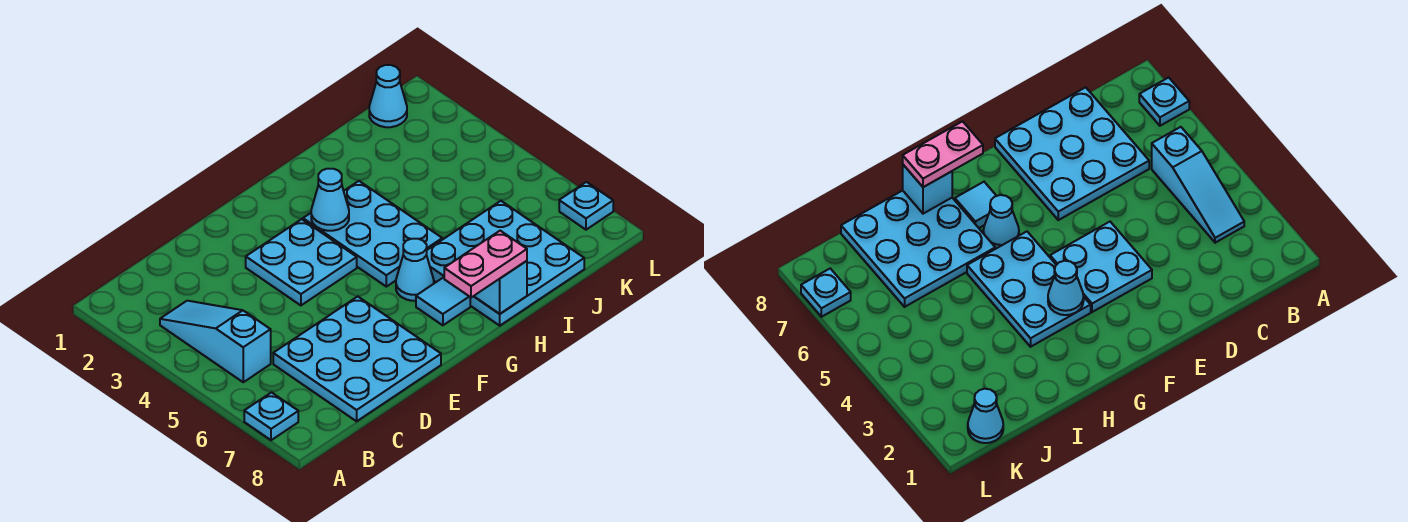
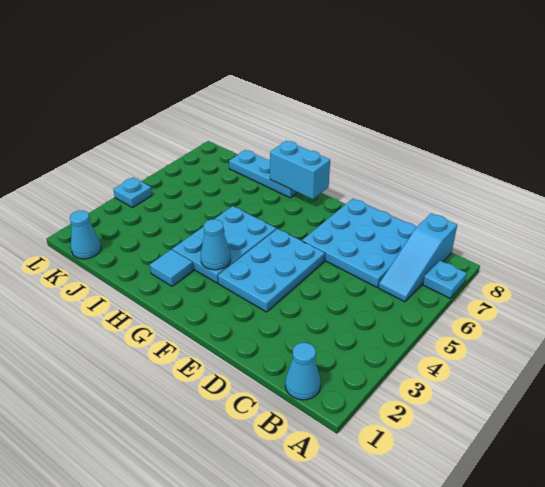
cyan slope B3:B5 level 1 top 5 -> cyan slope B6:B8 level 1 top 8
cyan plate E3:F4 level 1 -> cyan plate E3:F5 level 1
cyan cone G6 level 1 -> cyan cone B1 level 1
cyan tile G7 level 1 -> cyan tile H2 level 1
pink plate G8:H8 level 3 -> none
cyan plate H6:J8 level 1 -> cyan plate H8:J8 level 1
cyan brick H8 level 2 -> cyan brick G8:H8 level 2
cyan plate L7 level 1 -> cyan plate L4 level 1

